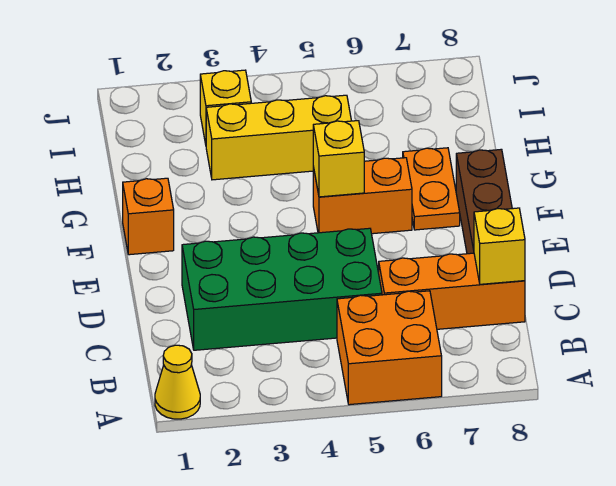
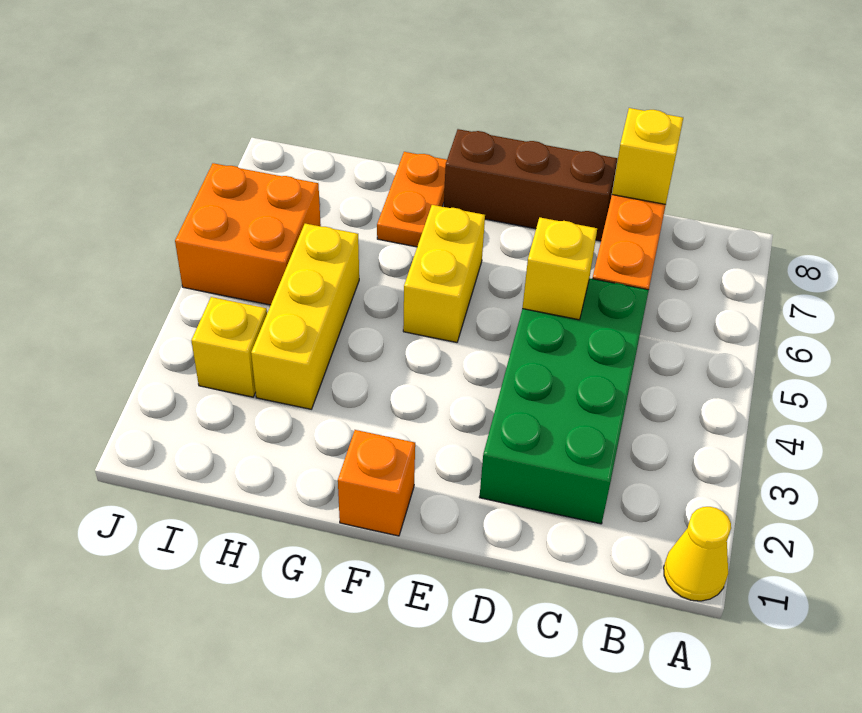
orange brick A5:B6 level 1 -> orange brick I5:J6 level 1
orange brick F5:F6 level 1 -> yellow brick F5:F6 level 1
yellow brick F5 level 2 -> yellow brick D5 level 2
orange plate F7:G7 level 1 -> orange plate G7:G8 level 1

